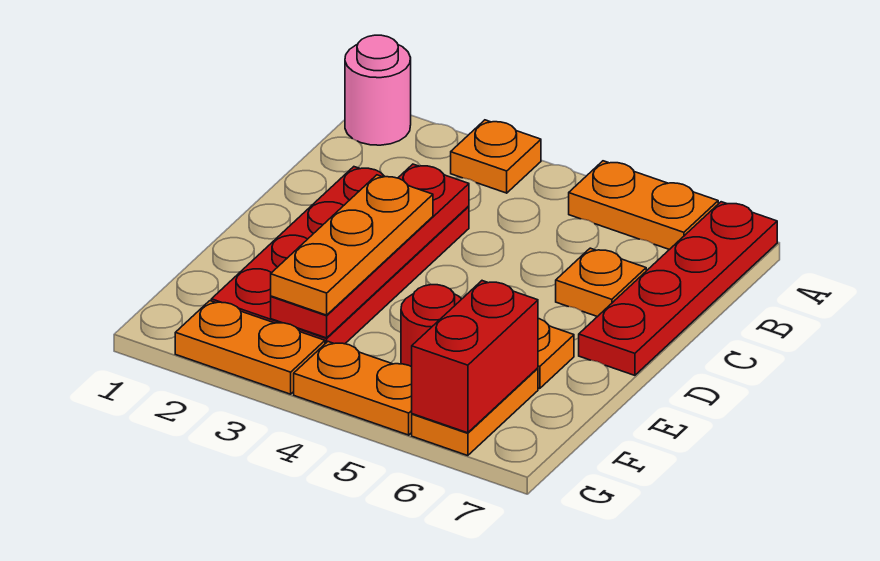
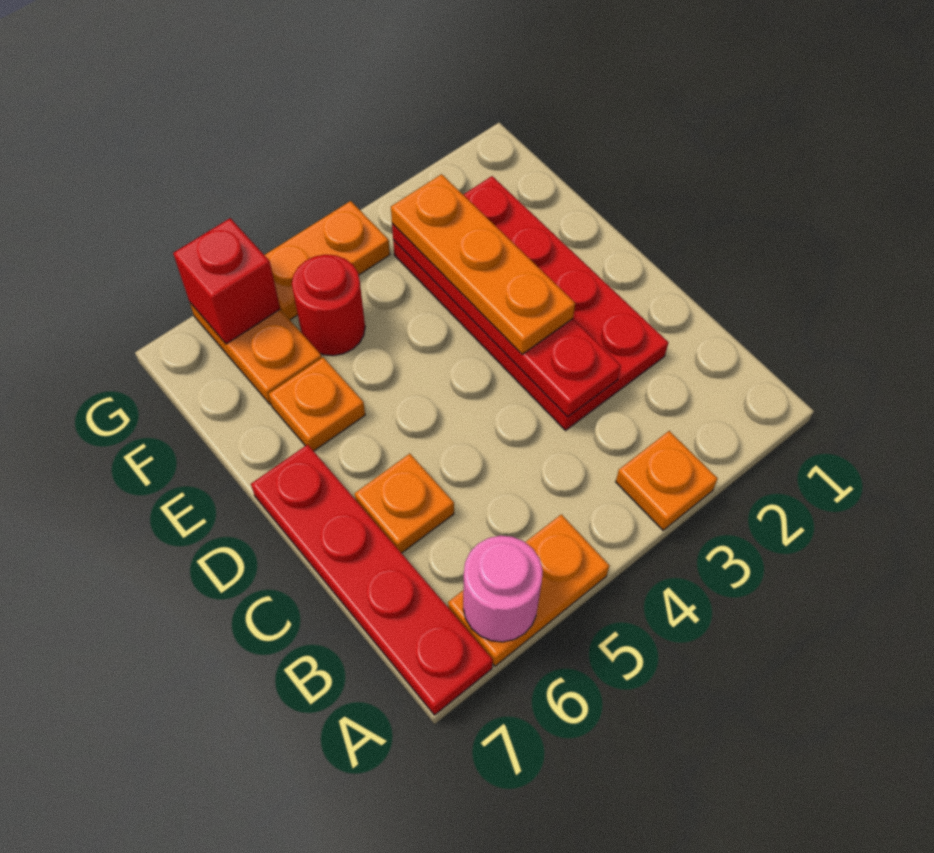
pink round brick A1 level 1 -> pink round brick A6 level 2
red brick F6:G6 level 2 -> red brick G6 level 2
orange plate G2:G3 level 1 -> none

